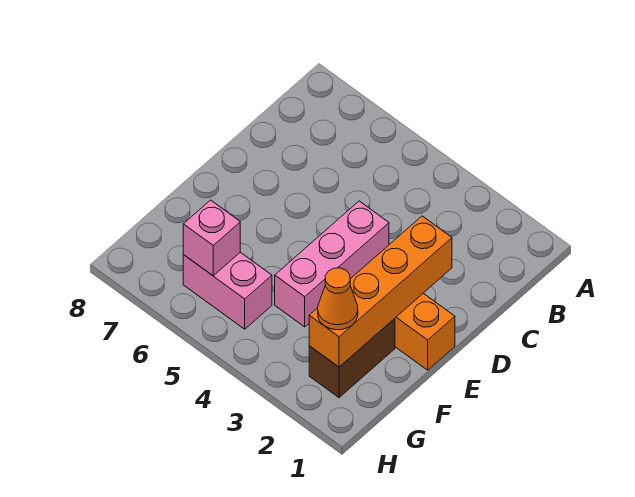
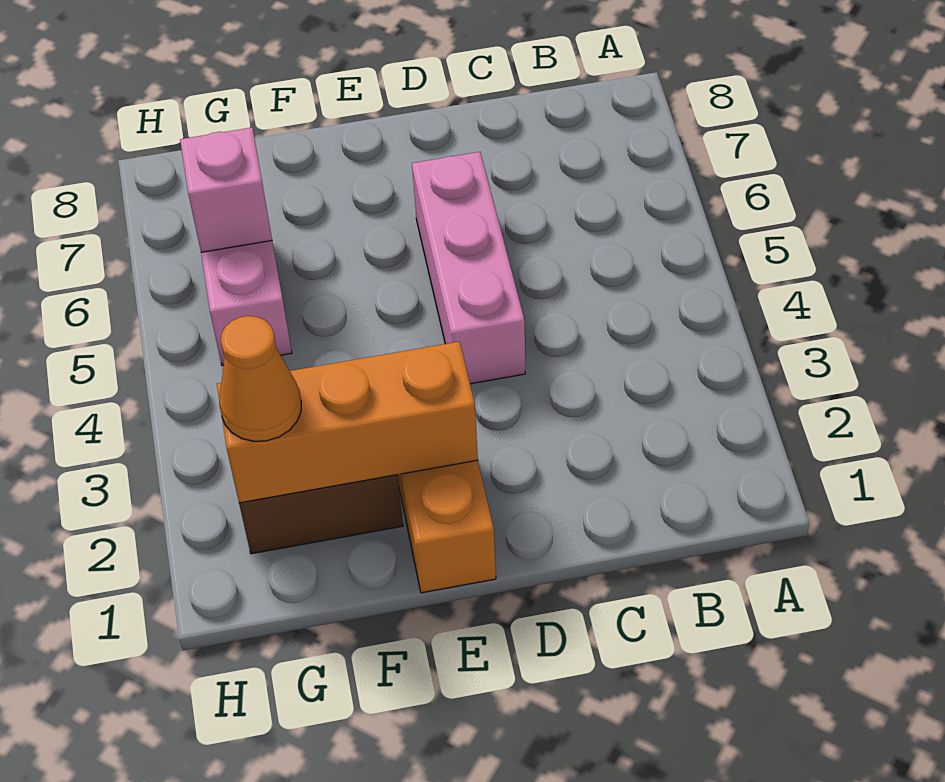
orange brick D2:G2 level 2 -> orange brick E2:G2 level 2
pink brick D4:F4 level 1 -> pink brick D4:D6 level 1

